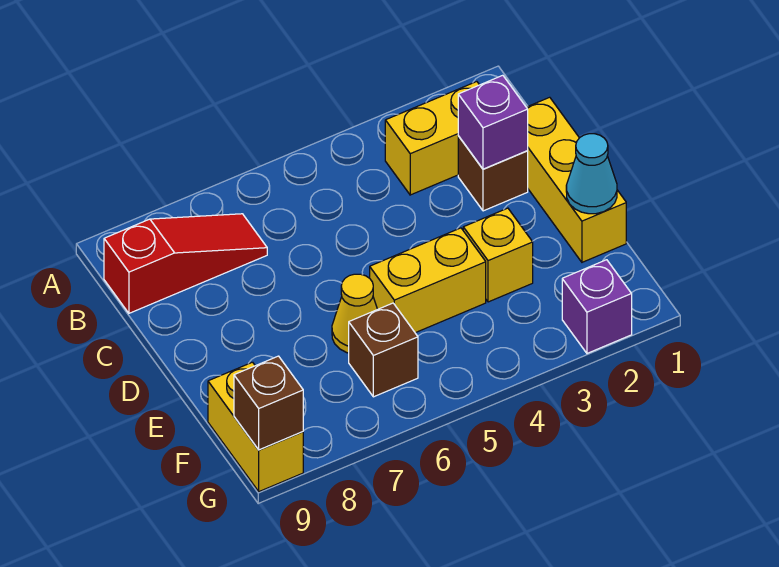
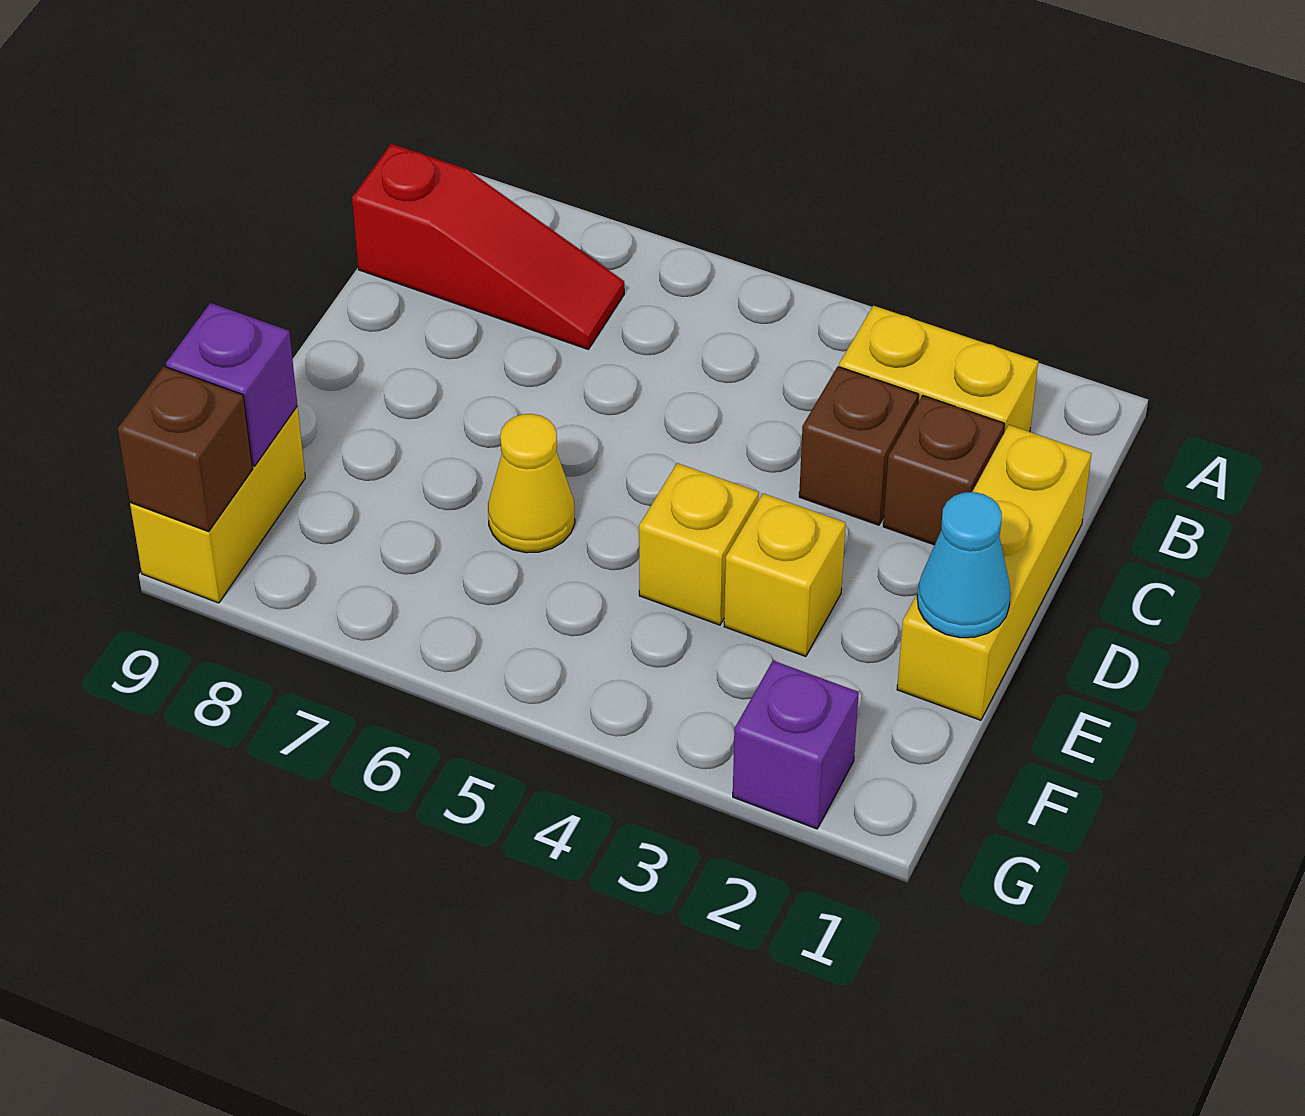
purple brick C2 level 2 -> purple brick F9 level 2
yellow brick E4:E5 level 1 -> yellow brick E4 level 1
brown brick F6 level 1 -> brown brick C3 level 1

